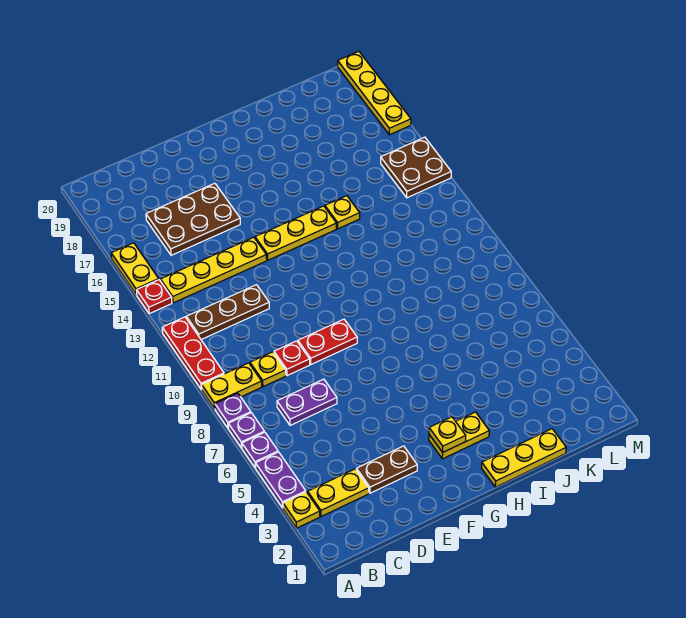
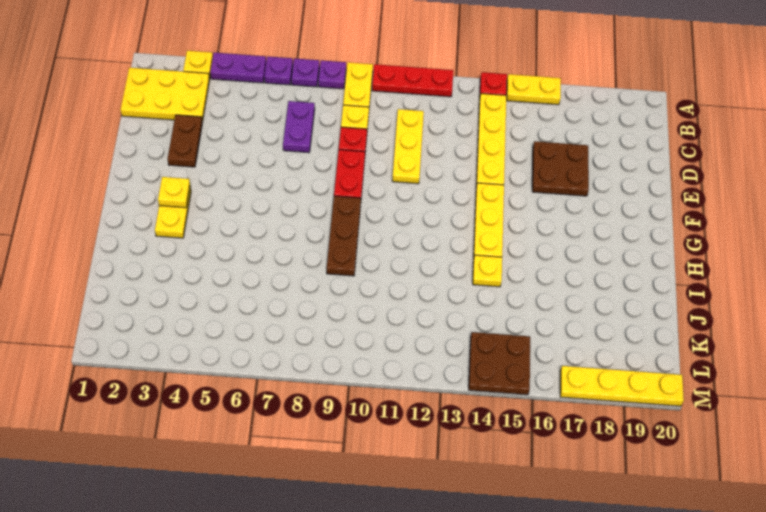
yellow plate B3:C3 level 1 -> yellow plate B1:C3 level 1
brown plate B12:D12 level 1 -> brown plate G9:I9 level 1
brown plate C16:E17 level 1 -> brown plate D16:E17 level 1
yellow plate H1:J1 level 1 -> yellow plate C11:E11 level 1

